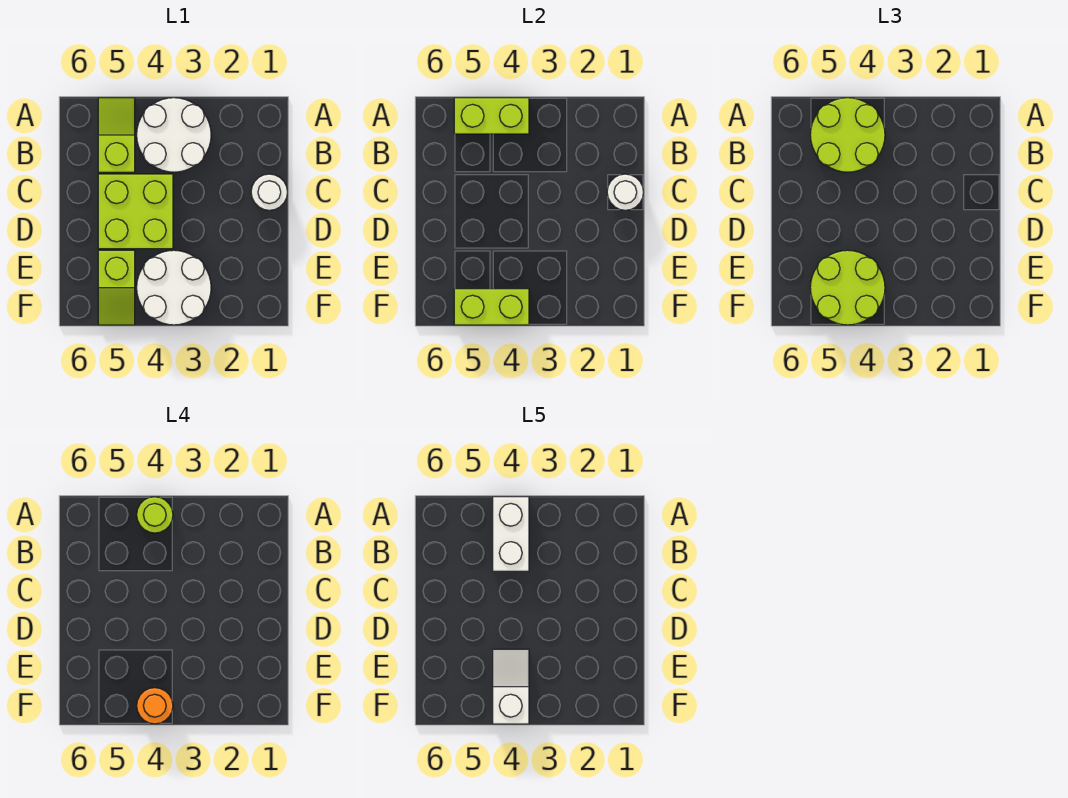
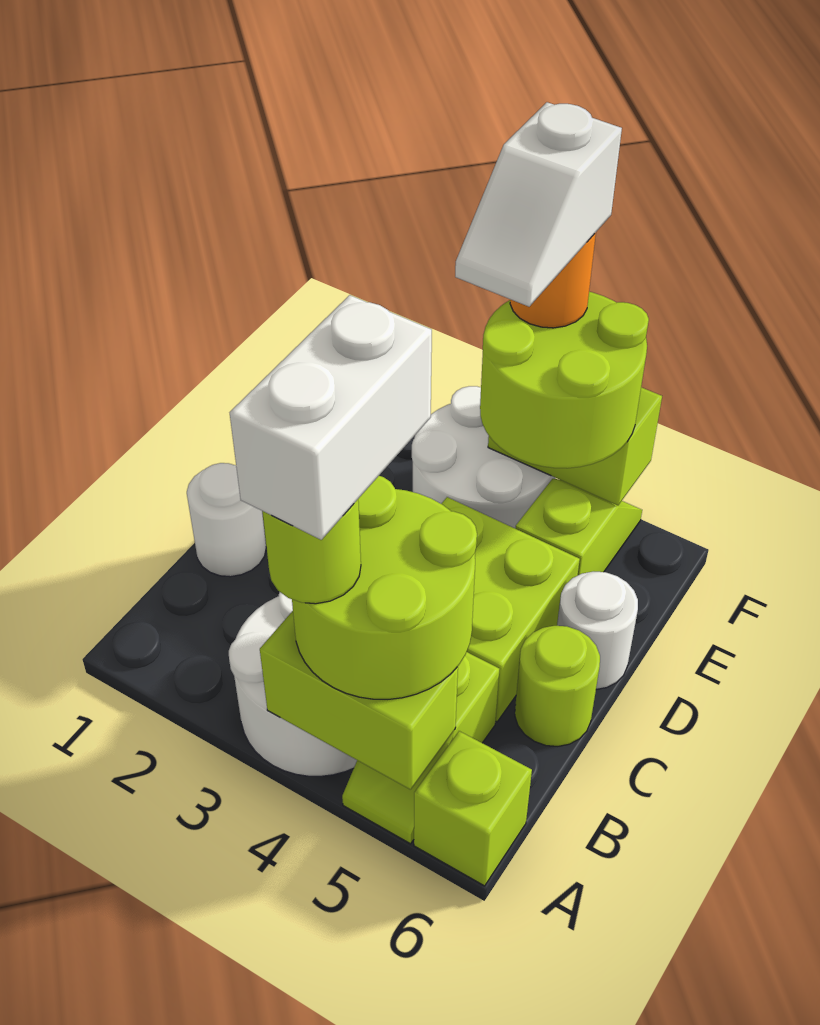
none -> lime brick A6 level 1
white round brick C1 level 2 -> white round brick D6 level 1
none -> lime round brick C6 level 1

